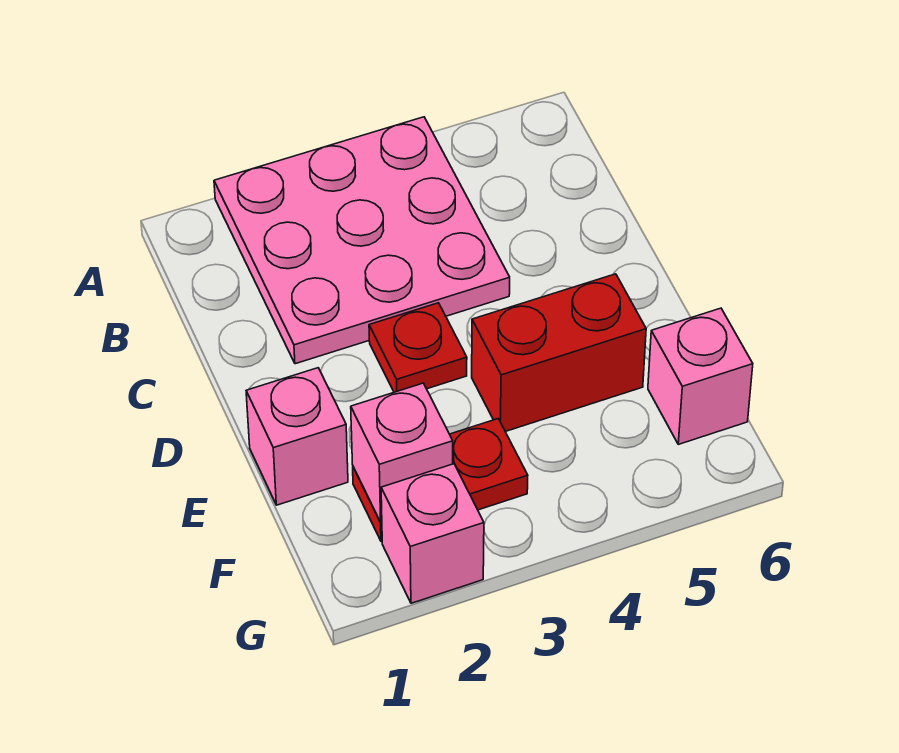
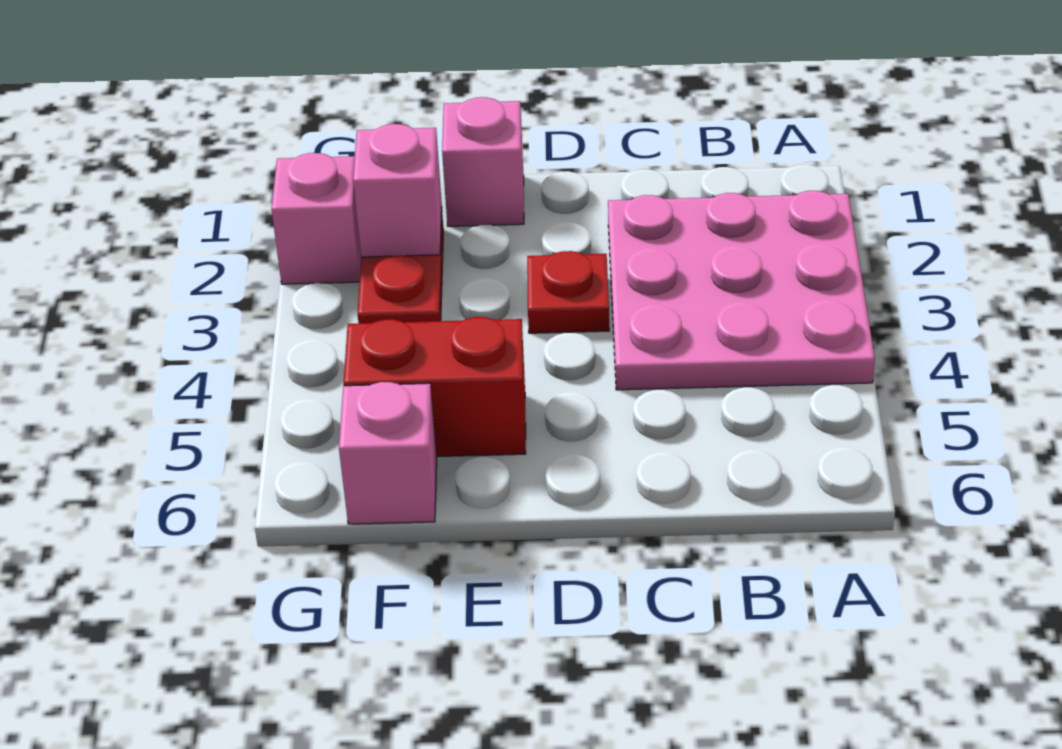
red brick E4:E5 level 1 -> red brick E5:F5 level 1

